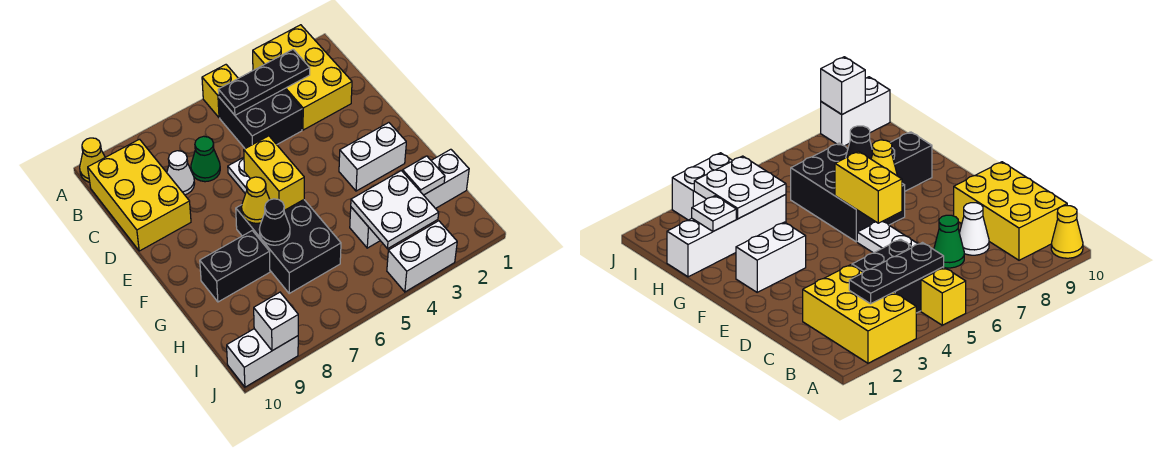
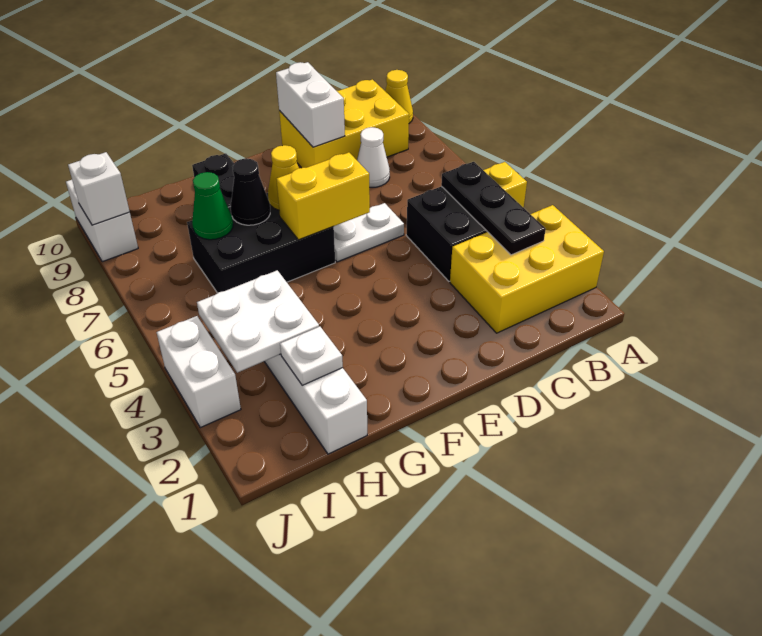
green cone C7 level 1 -> green cone H7 level 2
white brick F2:F3 level 1 -> white brick D9:D10 level 2

